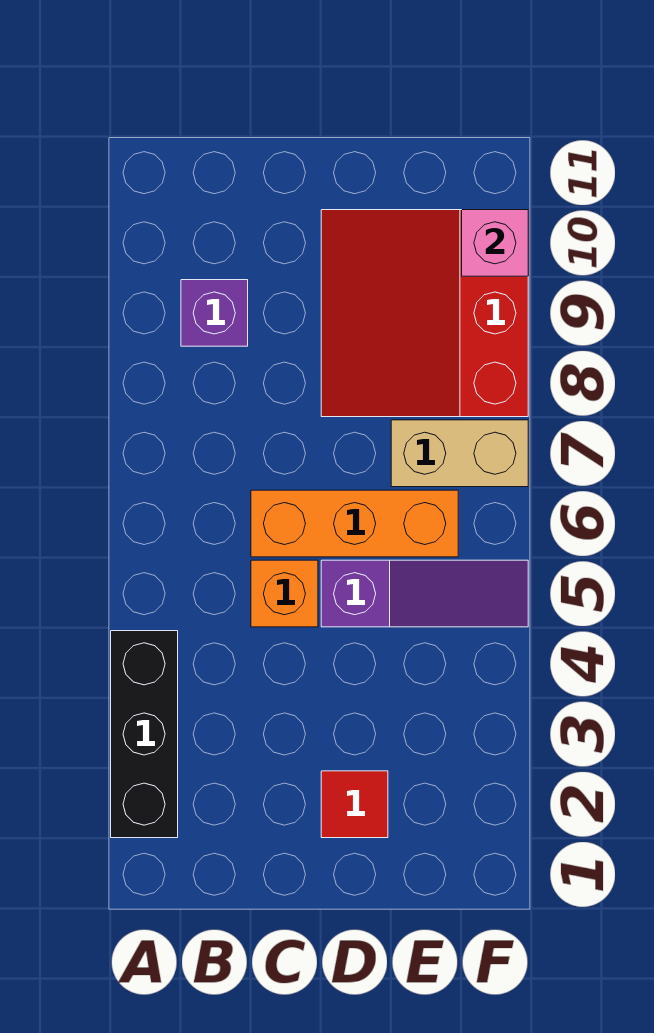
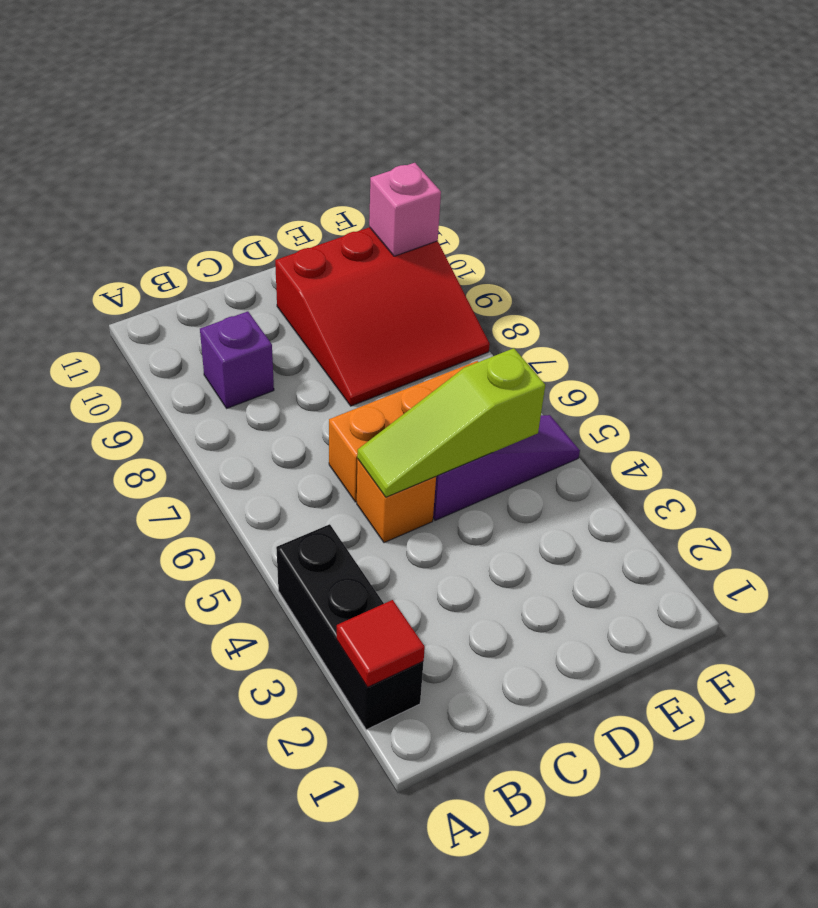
none -> lime slope C5:E5 level 2 top E
red tile D2 level 1 -> red tile A2 level 2
red slope D8:F10 level 1 top F -> red slope D8:F10 level 1 top 10
tan brick E7:F7 level 1 -> none

